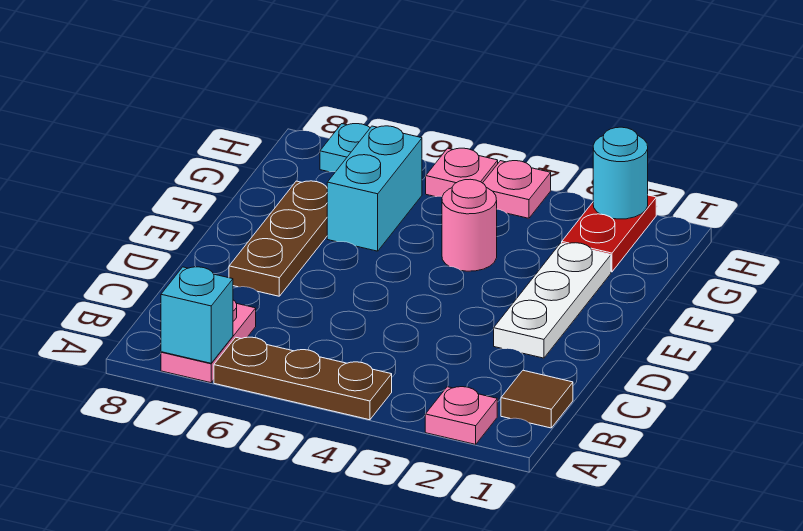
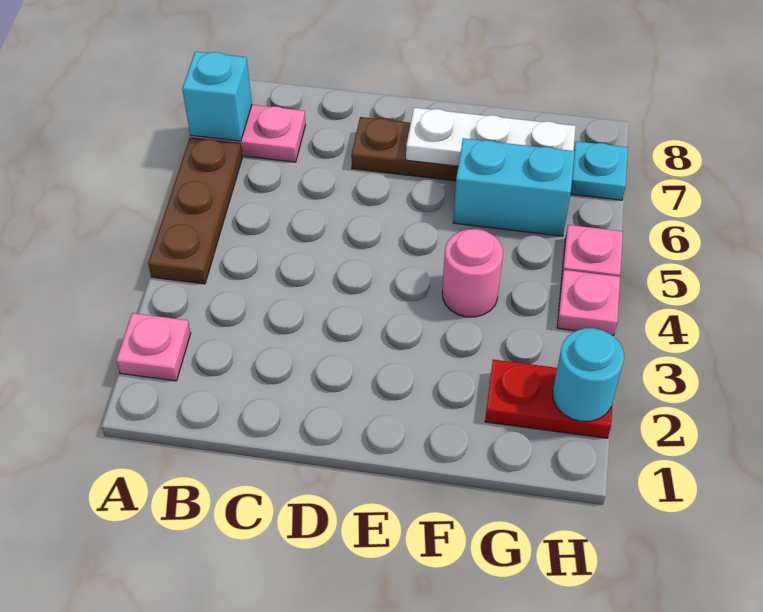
brown tile B1 level 1 -> none
white plate D2:F2 level 1 -> white plate E7:G7 level 2

